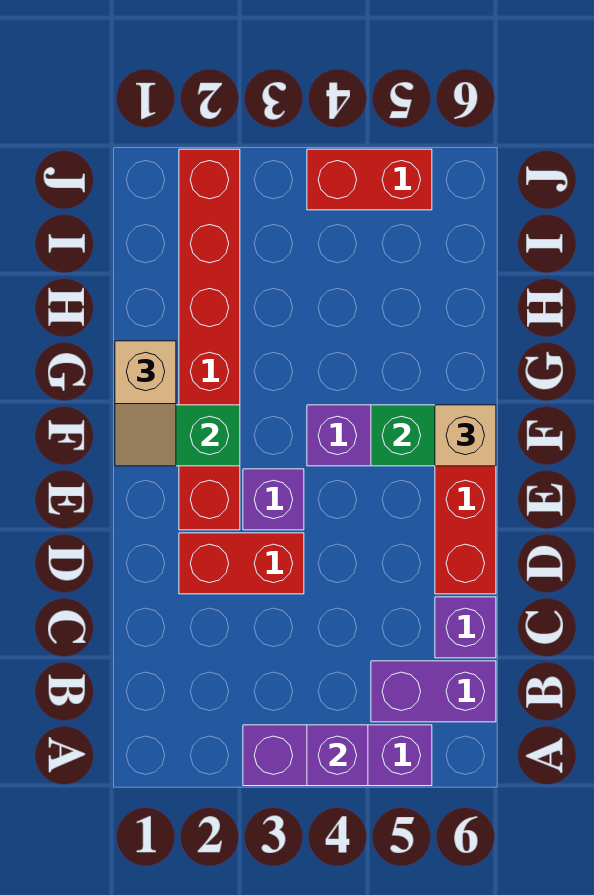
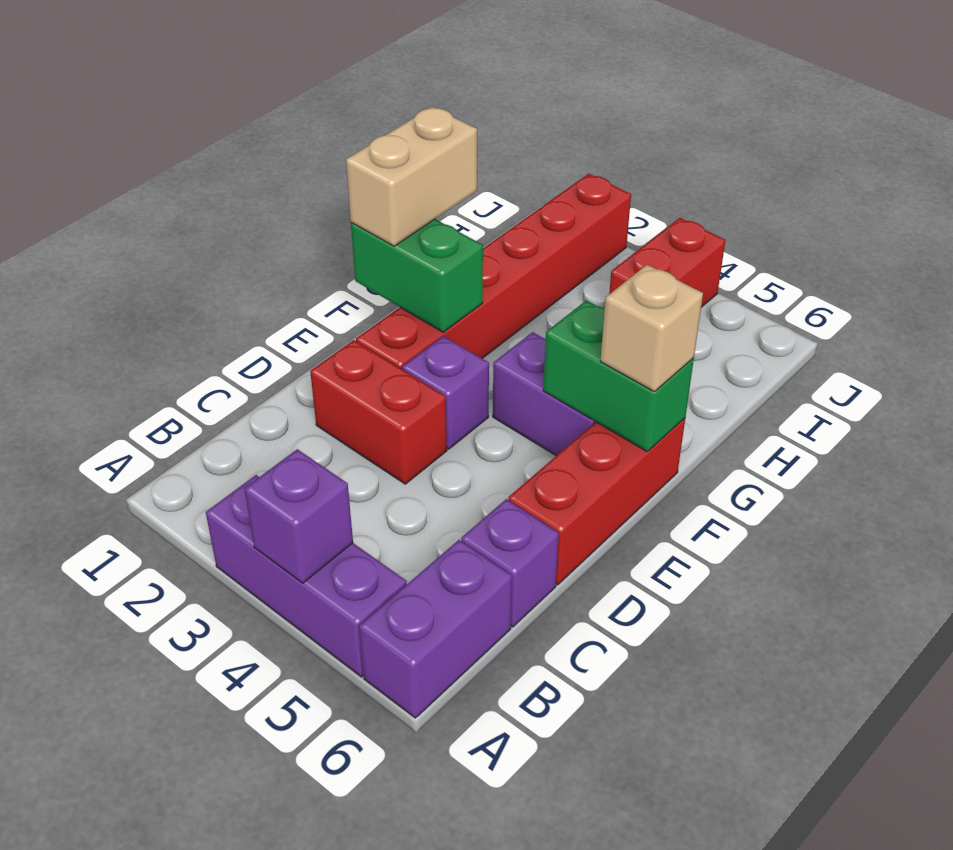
purple brick B5:B6 level 1 -> purple brick A6:B6 level 1
tan slope F1:G1 level 3 top G -> tan brick F1:G1 level 3
red brick J4:J5 level 1 -> red brick I4:J4 level 1

